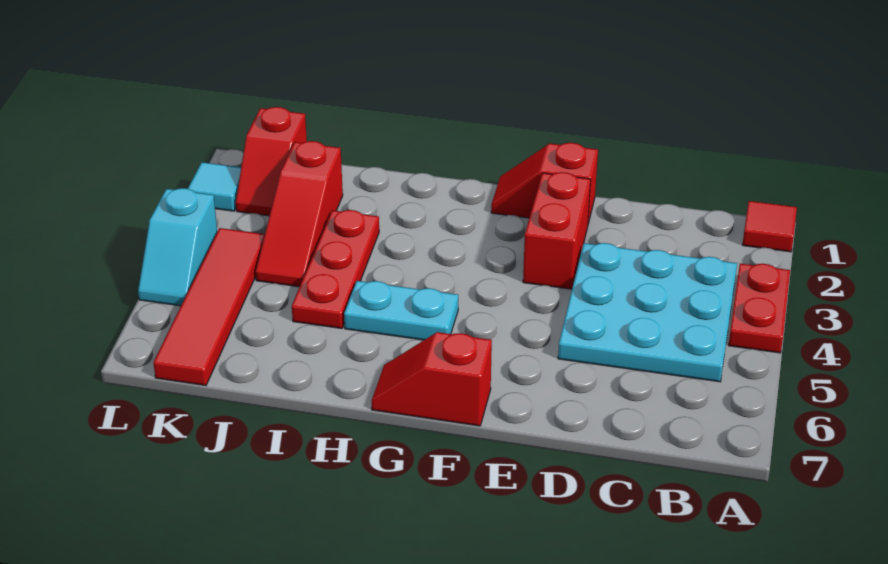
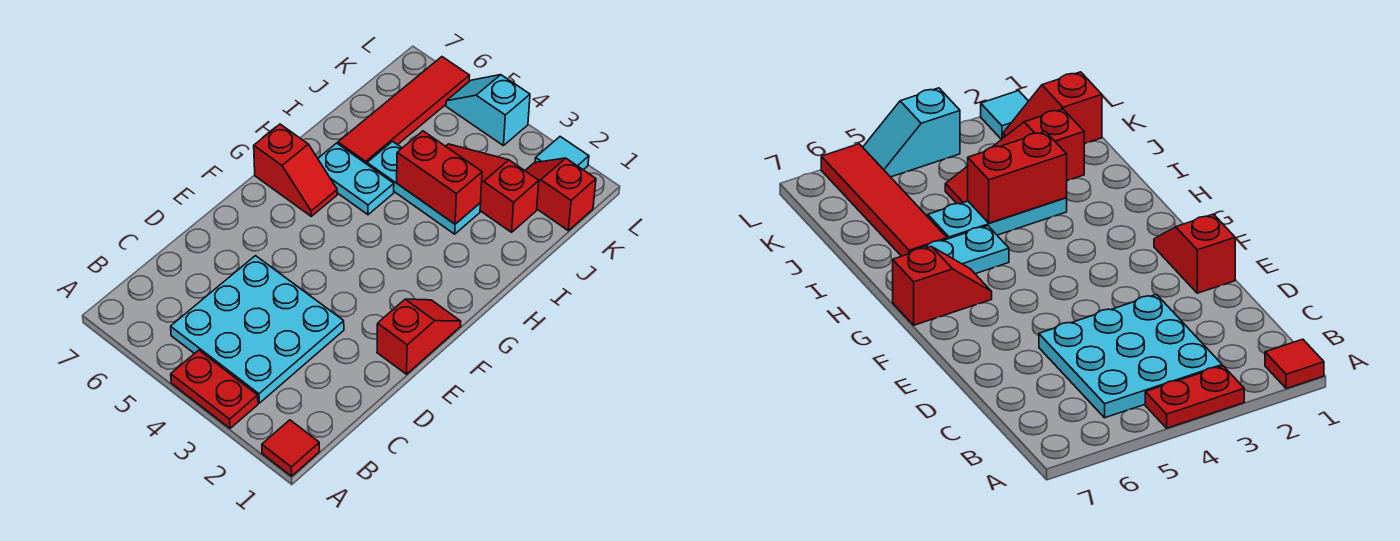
red brick E2:E3 level 1 -> red brick I3:I4 level 2
red slope F7:G7 level 1 top F -> red slope G6:G7 level 1 top 7
cyan plate G5:H5 level 1 -> cyan plate H5:H6 level 1
red plate I3:I5 level 1 -> cyan plate I3:I5 level 1
red tile K4:K7 level 1 -> red tile I6:L6 level 1

